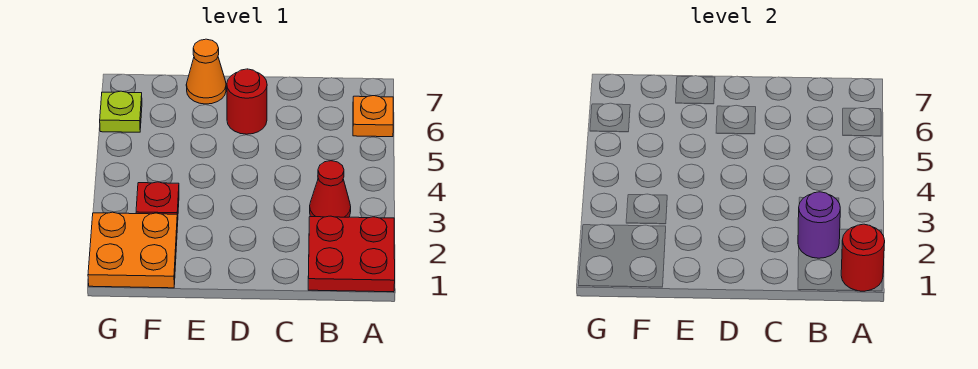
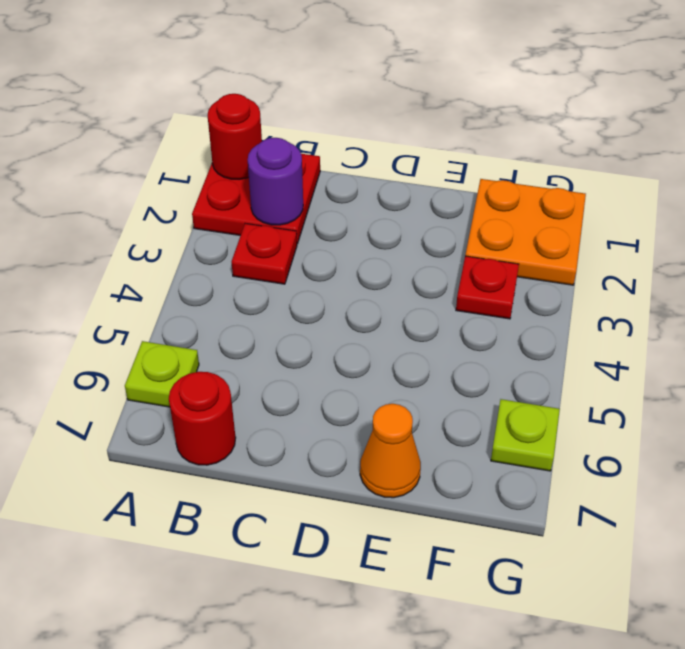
orange plate A6 level 1 -> lime plate A6 level 1
red cone B3 level 1 -> red plate B3 level 1
red round brick D6 level 1 -> red round brick B7 level 1

